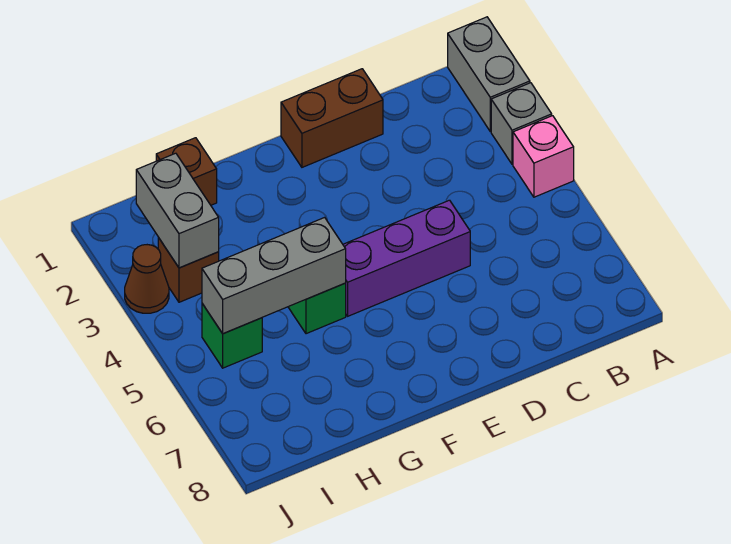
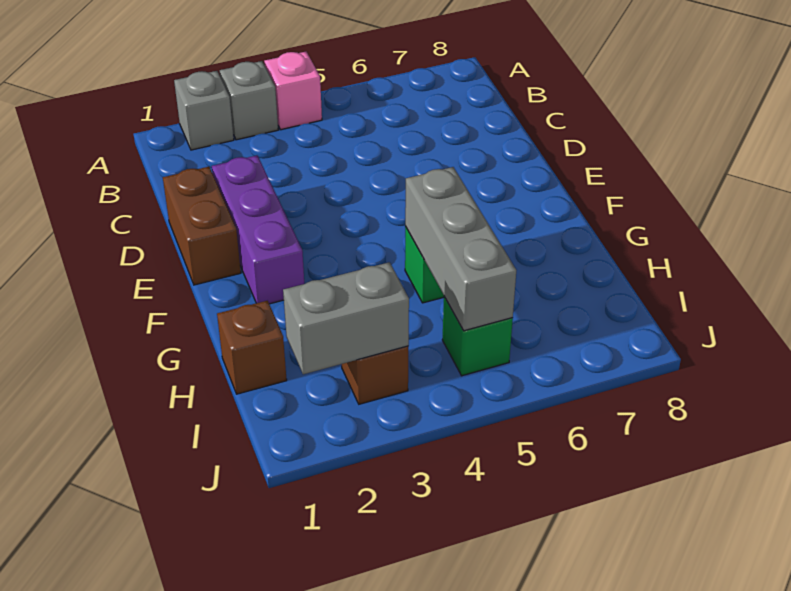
grey brick A1:A2 level 1 -> grey brick A2 level 1
purple brick D5:F5 level 1 -> purple brick D2:F2 level 1
brown cone J3 level 1 -> none

